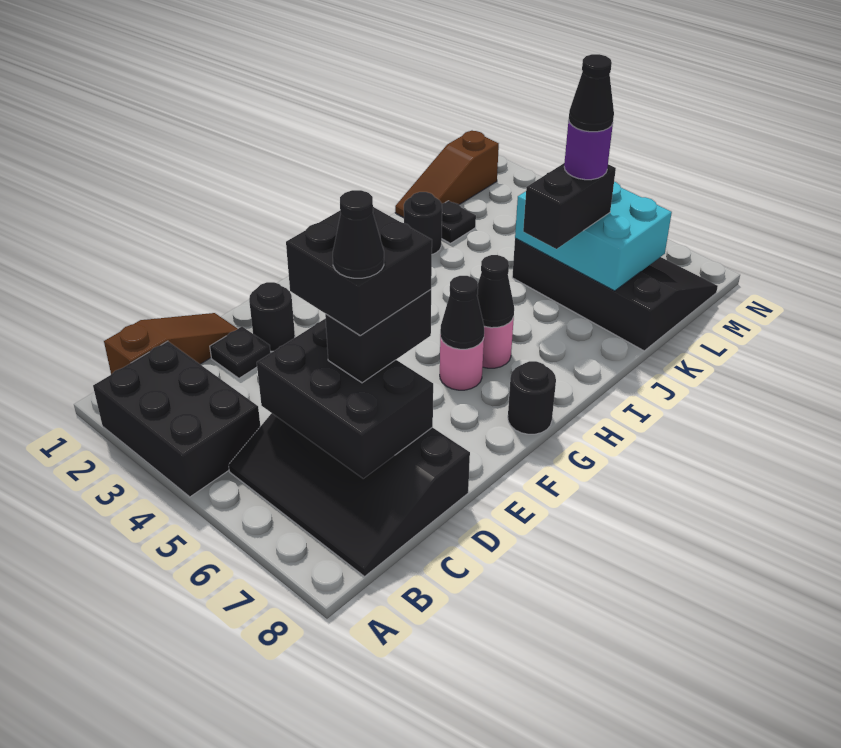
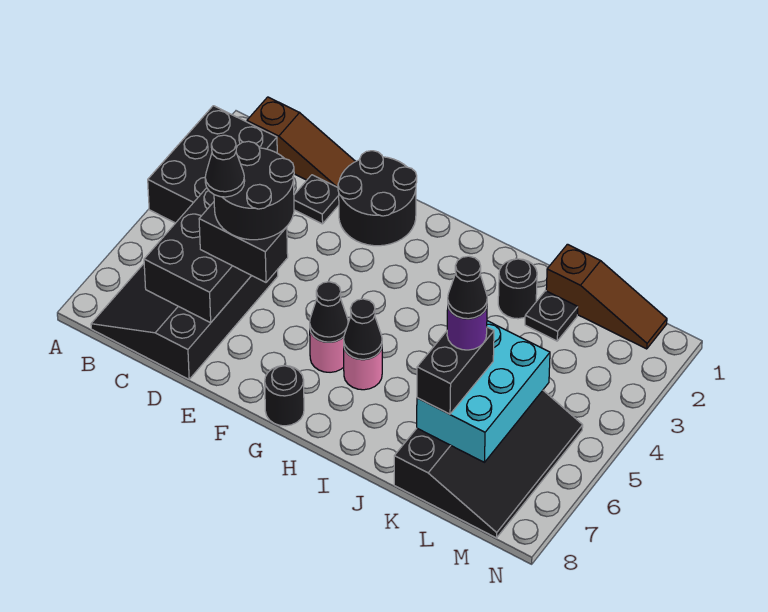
black brick D5:E6 level 4 -> black round brick D5:E6 level 4
black round brick E2 level 1 -> black round brick E1:F2 level 1
black brick J6:K6 level 3 -> black brick K6:K7 level 3
brown slope K1:M1 level 1 top M -> brown slope K1:M1 level 1 top K

